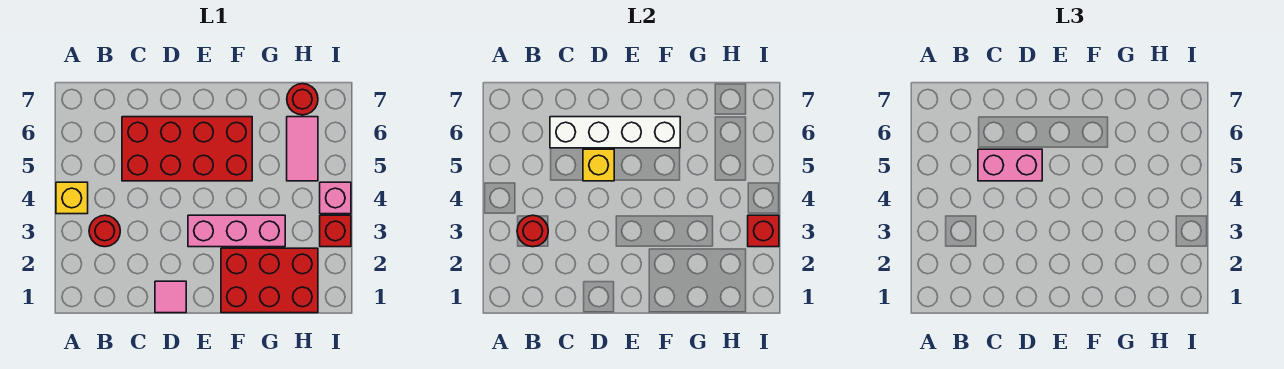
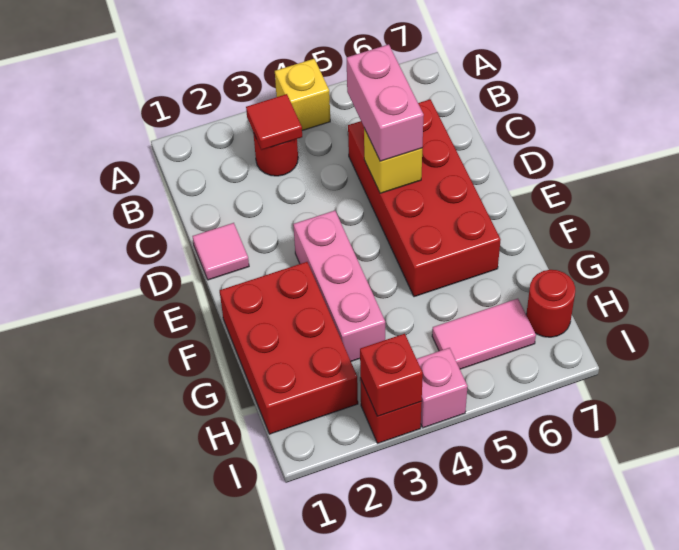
red round brick B3 level 2 -> red tile B3 level 2
white brick C6:F6 level 2 -> none

